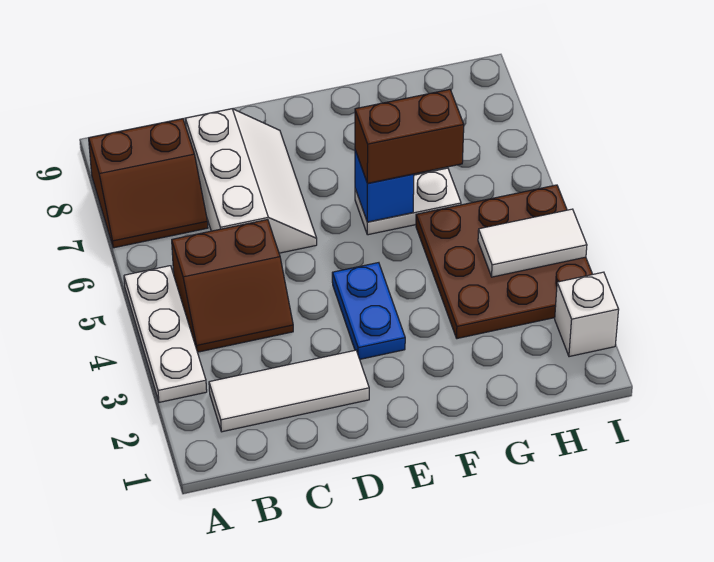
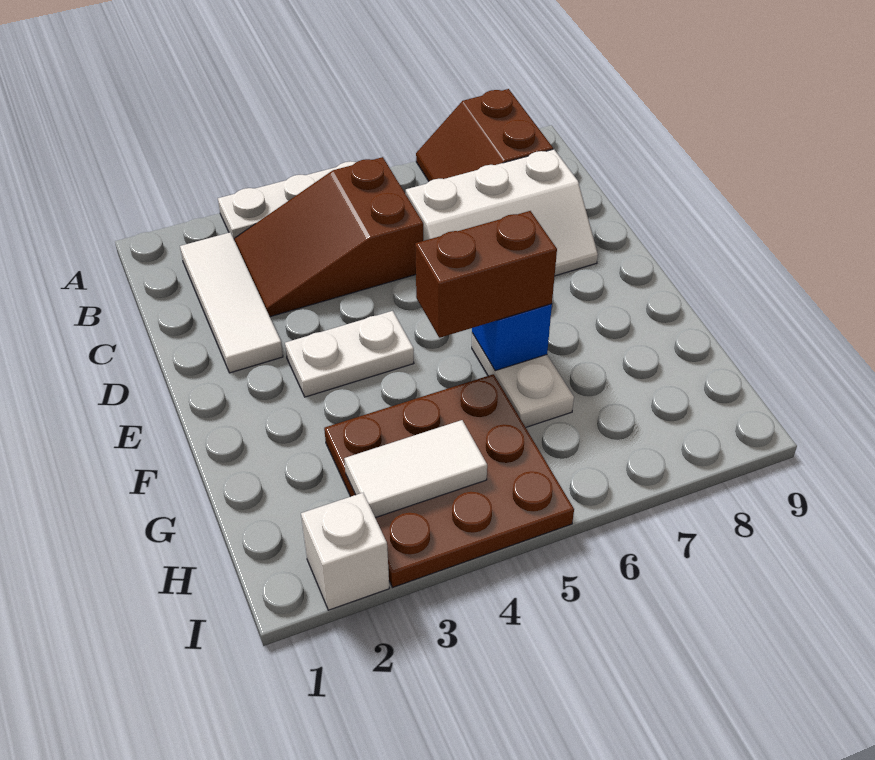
brown slope B4:C5 level 1 top 5 -> brown slope B3:C5 level 1 top 5
blue plate E3:E4 level 1 -> white plate E3:E4 level 1
brown brick F6:G6 level 3 -> brown brick F5:F6 level 3
white tile H4:I4 level 2 -> white tile H3:H4 level 2

